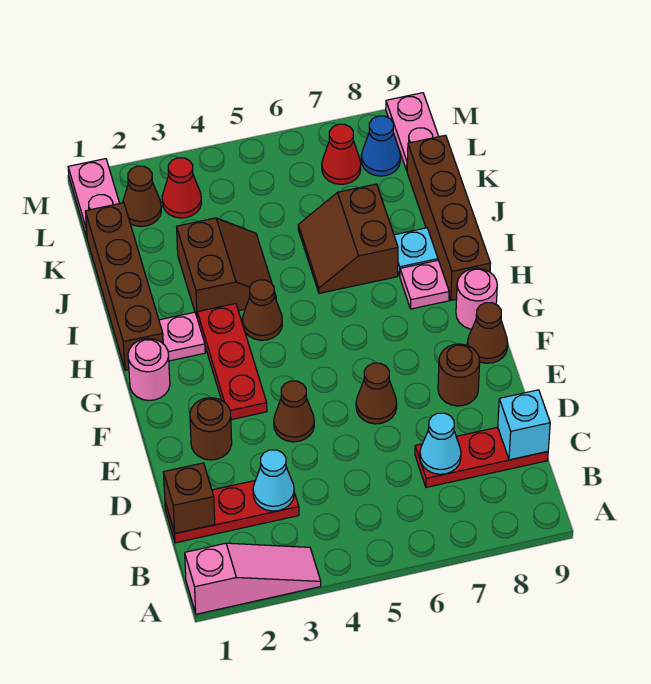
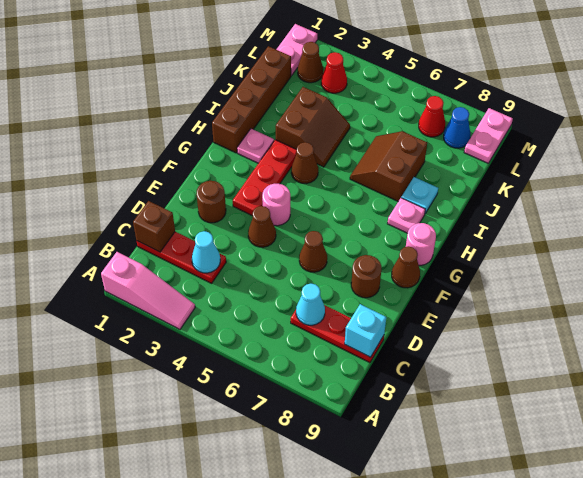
pink round brick G1 level 1 -> pink round brick F4 level 1
brown brick H9:K9 level 1 -> none

